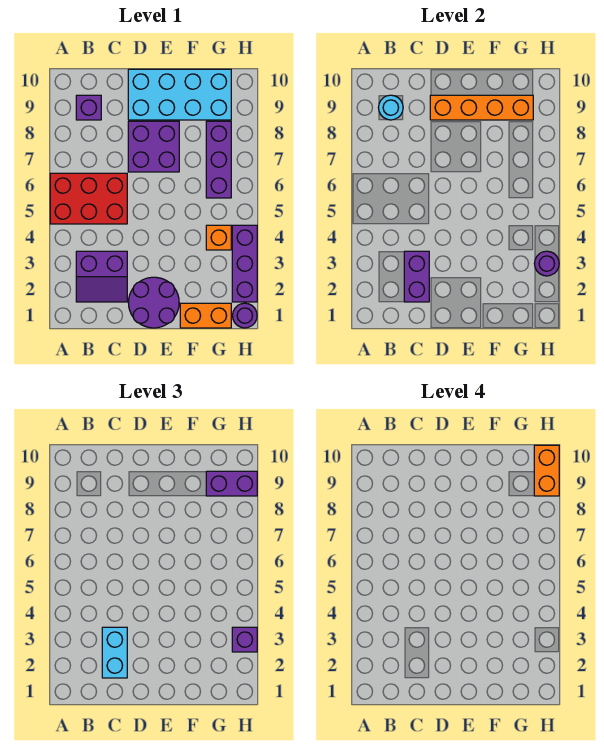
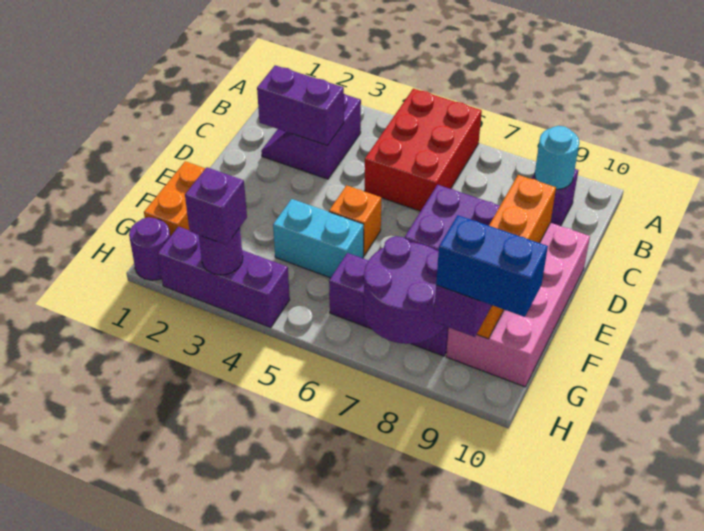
cyan brick C2:C3 level 3 -> cyan brick F4:F5 level 1
purple round brick D1:E2 level 1 -> purple round brick G7:H8 level 2
cyan brick D9:G10 level 1 -> pink brick D9:G10 level 1
orange brick G4 level 1 -> orange brick E5 level 1
orange brick H9:H10 level 4 -> blue brick H9:H10 level 4

